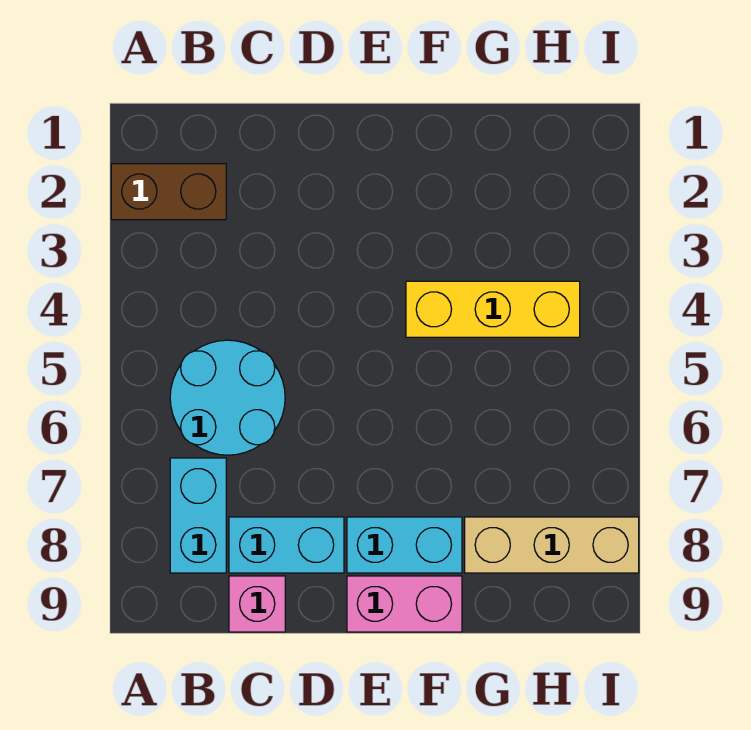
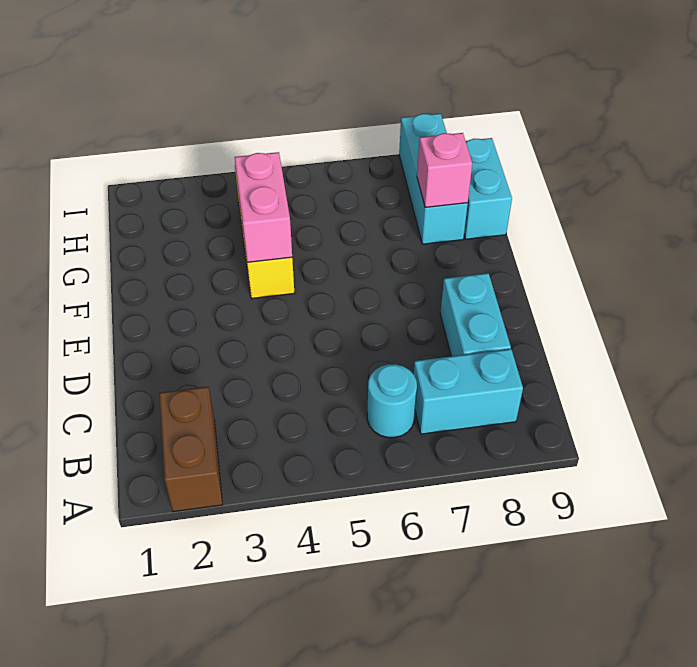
cyan round brick B5:C6 level 1 -> cyan round brick B6 level 1
pink brick C9 level 1 -> pink brick G8 level 2
cyan brick E8:F8 level 1 -> cyan brick G9:H9 level 1
pink brick E9:F9 level 1 -> pink brick F4:G4 level 2
tan brick G8:I8 level 1 -> cyan brick G8:I8 level 1

